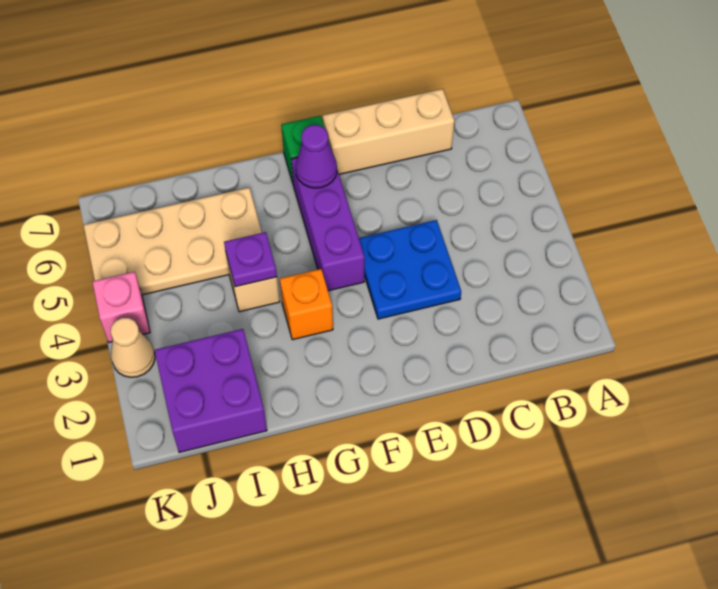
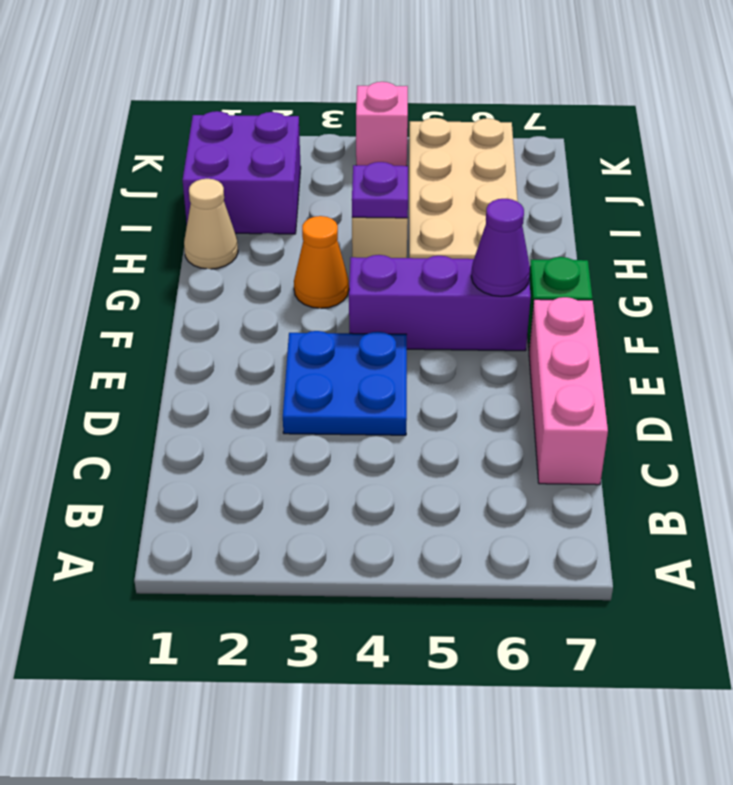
tan brick C7:E7 level 1 -> pink brick C7:E7 level 1
orange brick G3 level 1 -> orange cone G3 level 1
tan cone K3 level 1 -> tan cone H1 level 1

